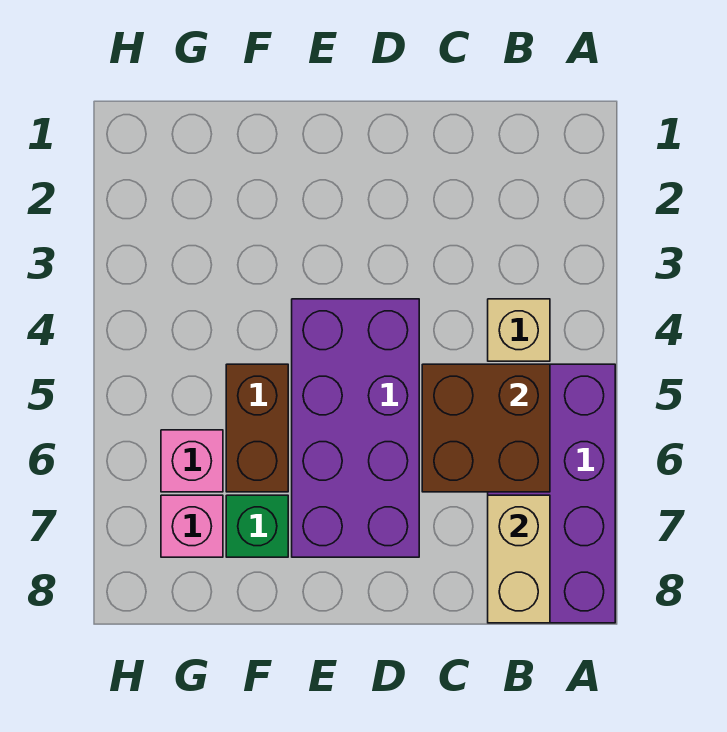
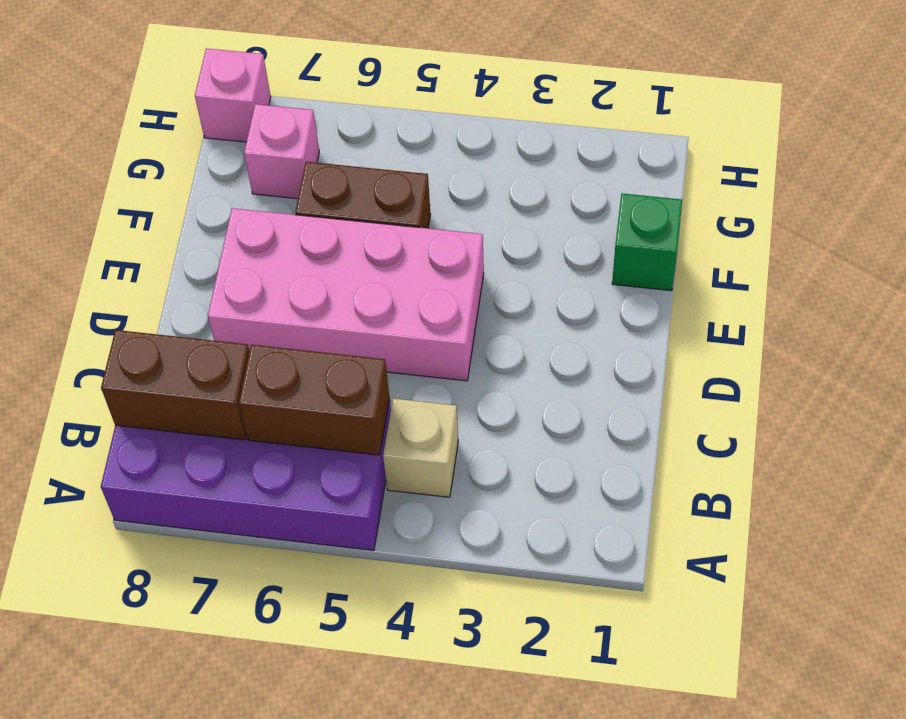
brown brick B5:C6 level 2 -> brown brick B5:B6 level 2
tan brick B7:B8 level 2 -> brown brick B7:B8 level 2
purple brick D4:E7 level 1 -> pink brick D4:E7 level 1
green brick F7 level 1 -> green brick F1 level 1
pink brick G6 level 1 -> pink brick H8 level 1

